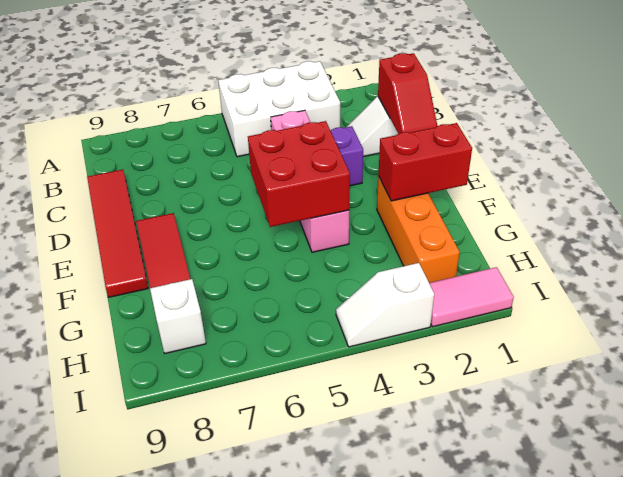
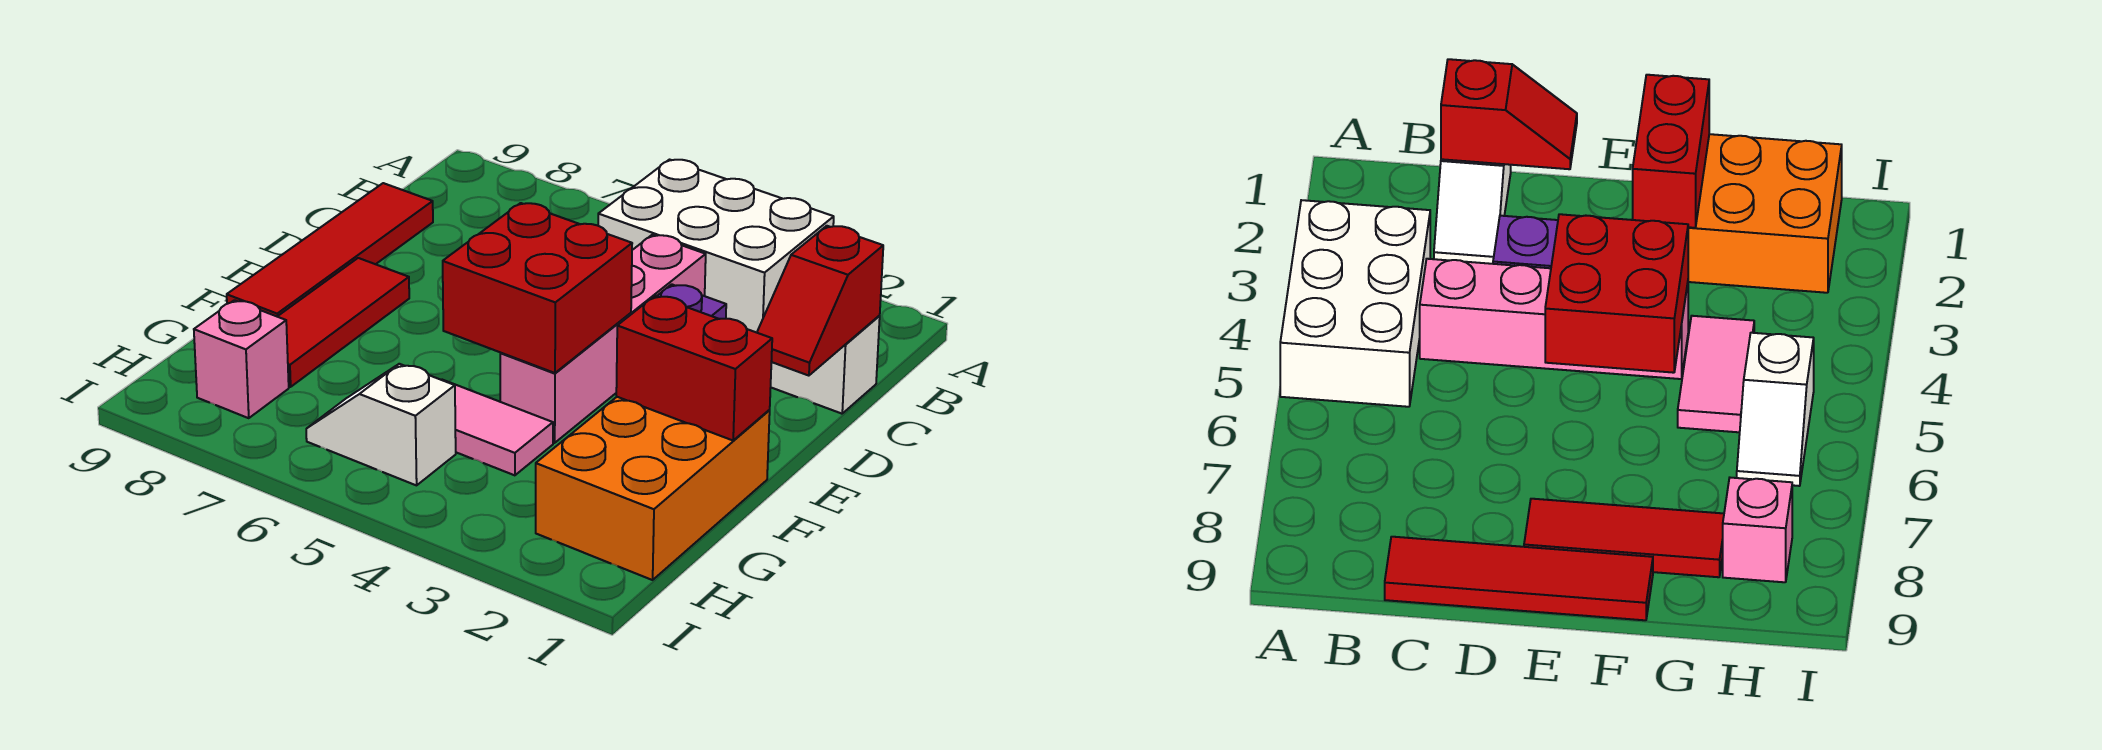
orange brick F2:H2 level 1 -> orange brick F1:H2 level 1
white brick H8 level 1 -> pink brick H8 level 1
pink tile I1:I2 level 1 -> pink tile G4:G5 level 1
white slope I3:I4 level 1 top 3 -> white slope H5:H6 level 1 top 5

